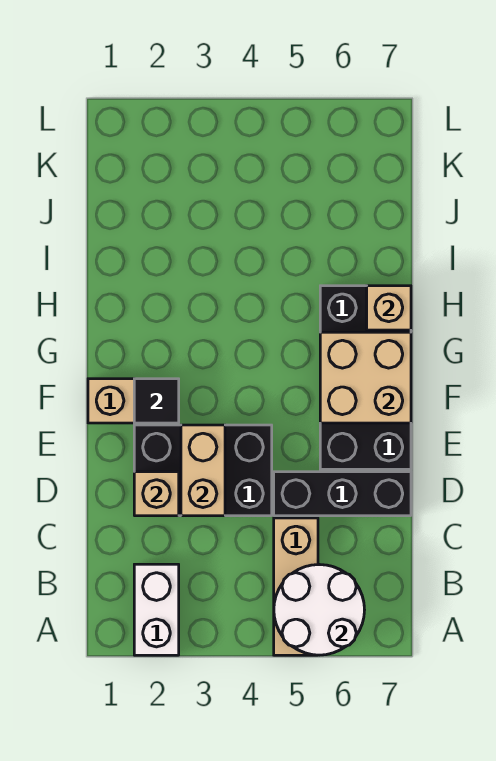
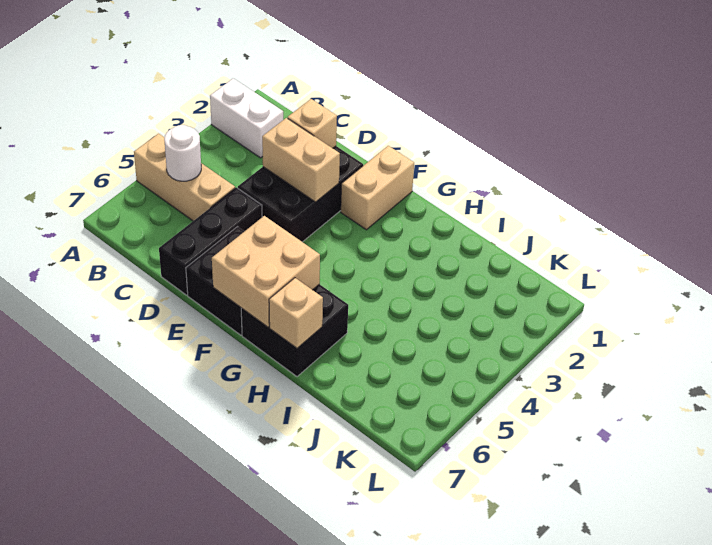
white round brick A5:B6 level 2 -> white round brick B5 level 2
black tile F2 level 2 -> none

